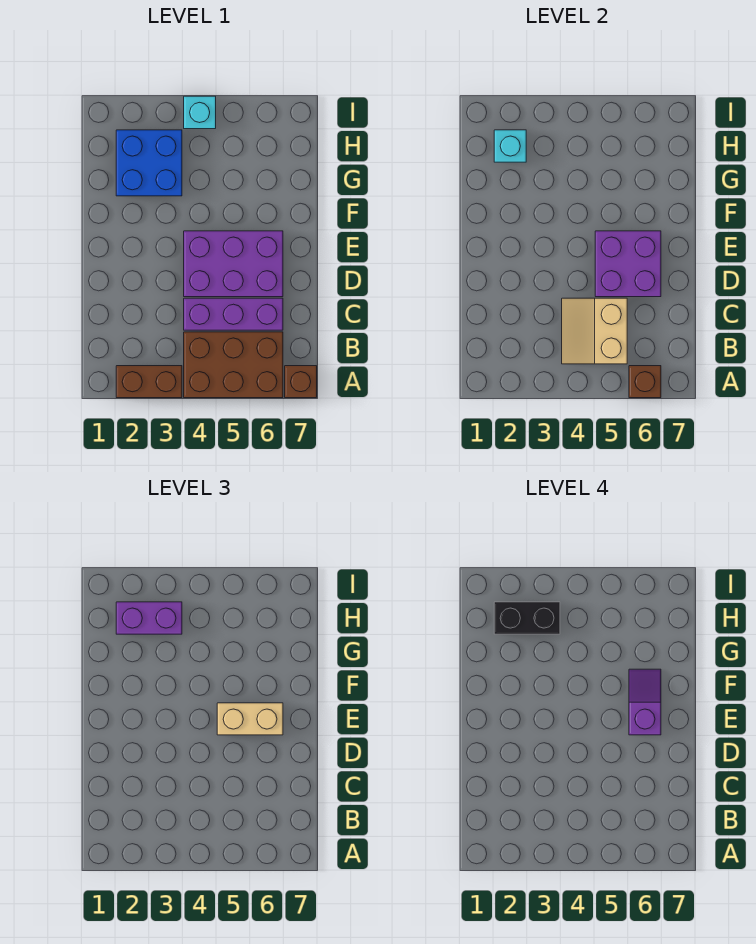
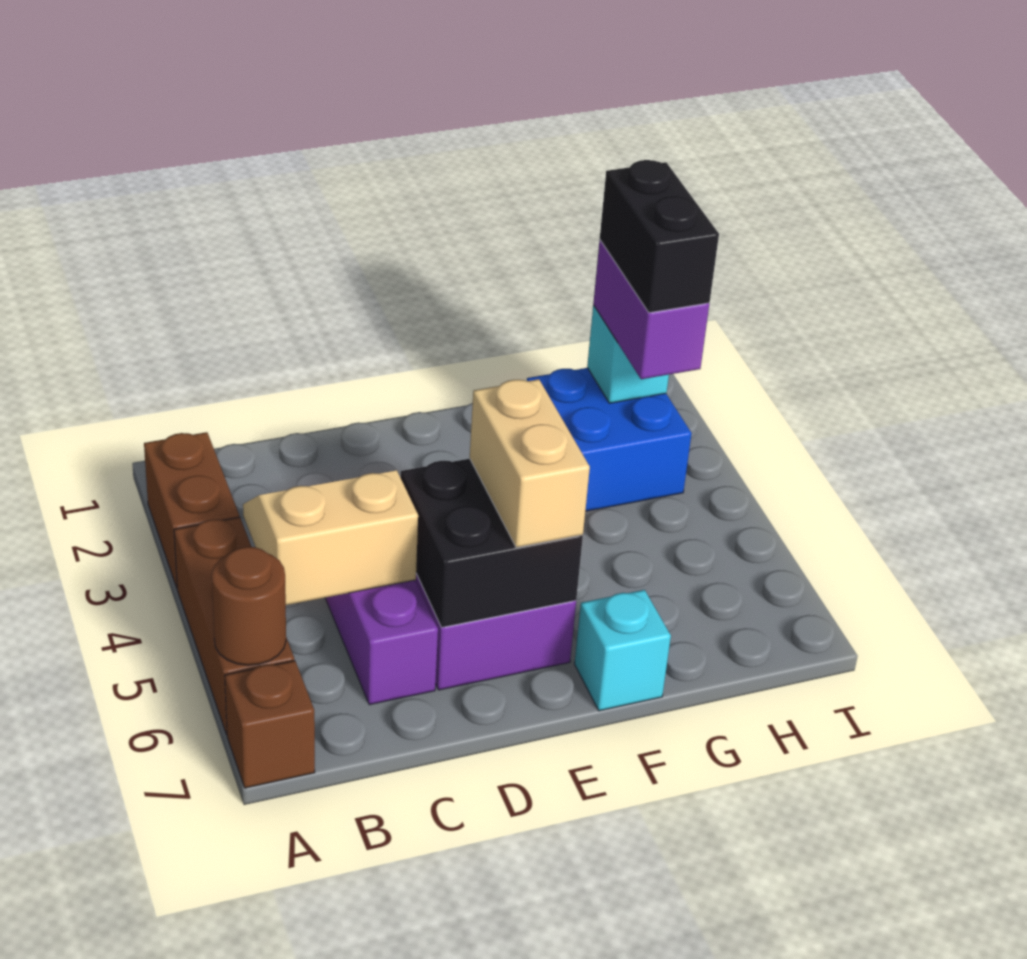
brown brick A4:B6 level 1 -> brown brick A4:A6 level 1
brown brick A6 level 2 -> brown round brick A6 level 2
purple brick D5:E6 level 2 -> black brick D5:E6 level 2
purple slope E6:F6 level 4 top E -> none
cyan brick I4 level 1 -> cyan brick F7 level 1

